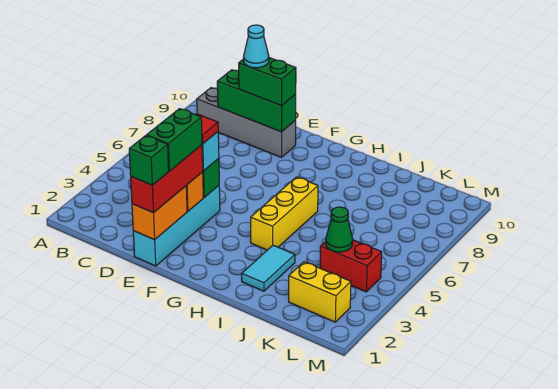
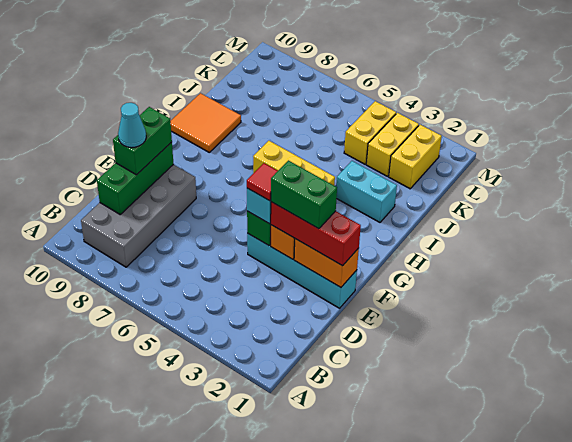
grey brick B9:E9 level 1 -> grey brick B8:E9 level 1
green brick E1 level 4 -> none
none -> orange tile H9:I10 level 1
cyan tile I2:I3 level 1 -> cyan brick I2:I3 level 1
none -> yellow brick K3:L3 level 1
red brick K4:L4 level 1 -> yellow brick K4:L4 level 1
green cone K4 level 2 -> none

